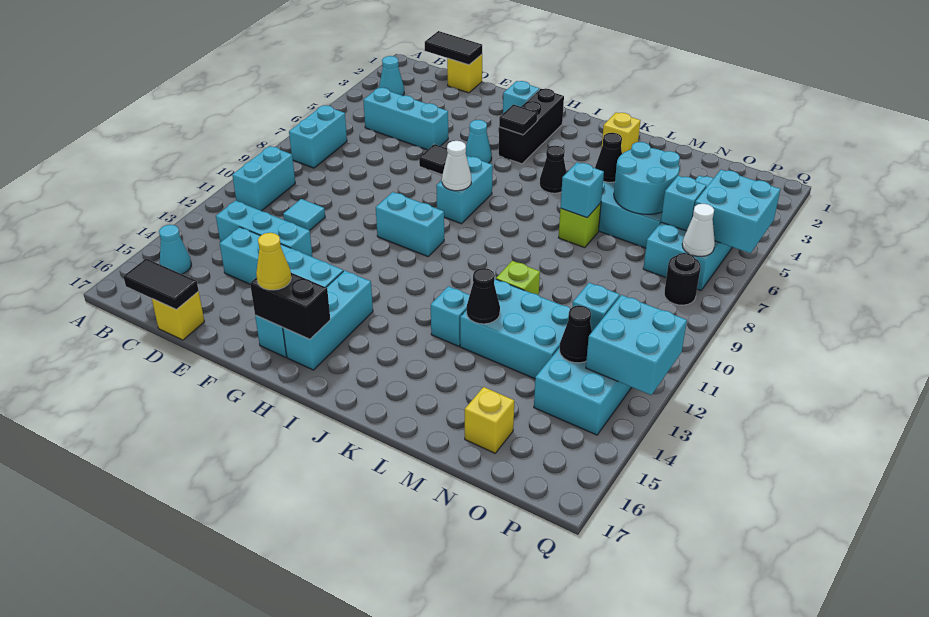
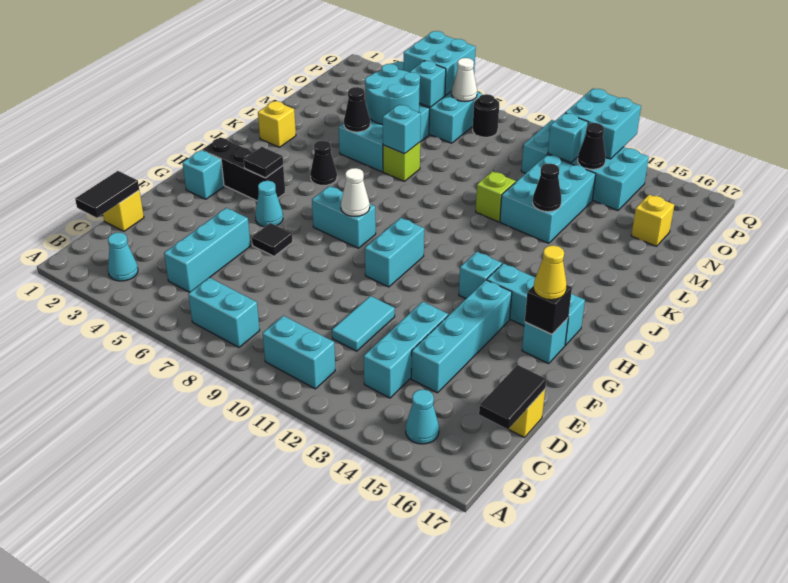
cyan tile D11 level 1 -> cyan tile D11:E11 level 1
black brick G16:H16 level 2 -> black brick G16 level 2
cyan brick K13 level 1 -> cyan brick H13 level 1

